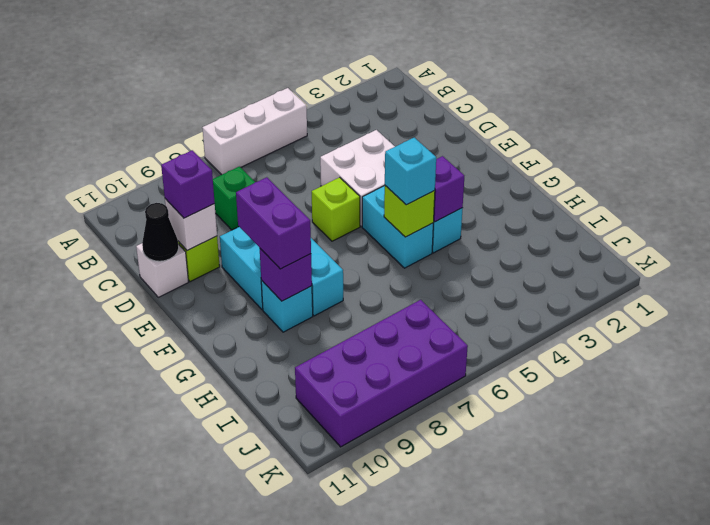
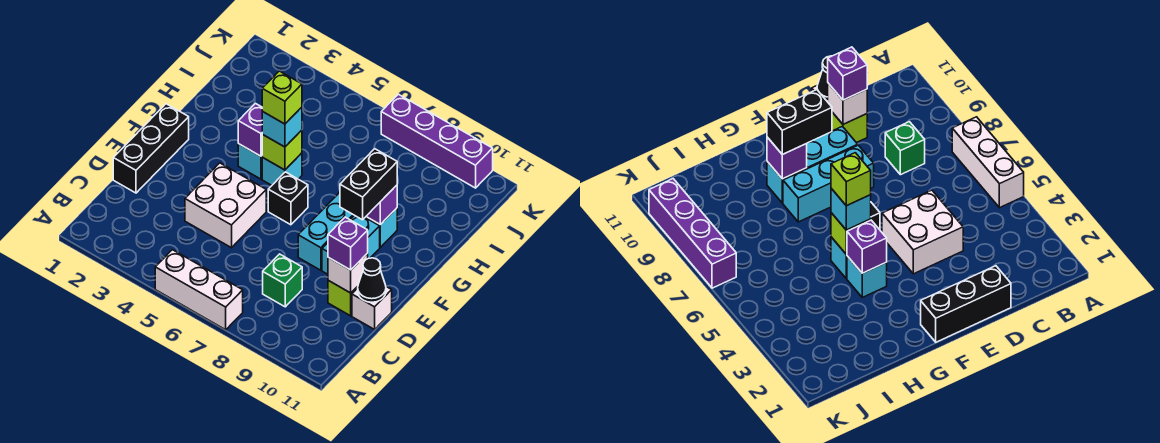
none -> black brick D1:F1 level 1
lime brick E6 level 1 -> lime brick G5 level 4
cyan brick F5:G5 level 1 -> cyan brick G5 level 1
none -> black brick F6 level 1
purple brick F9:G9 level 3 -> black brick F9:G9 level 3
purple brick J7:K10 level 1 -> purple brick K7:K10 level 1

